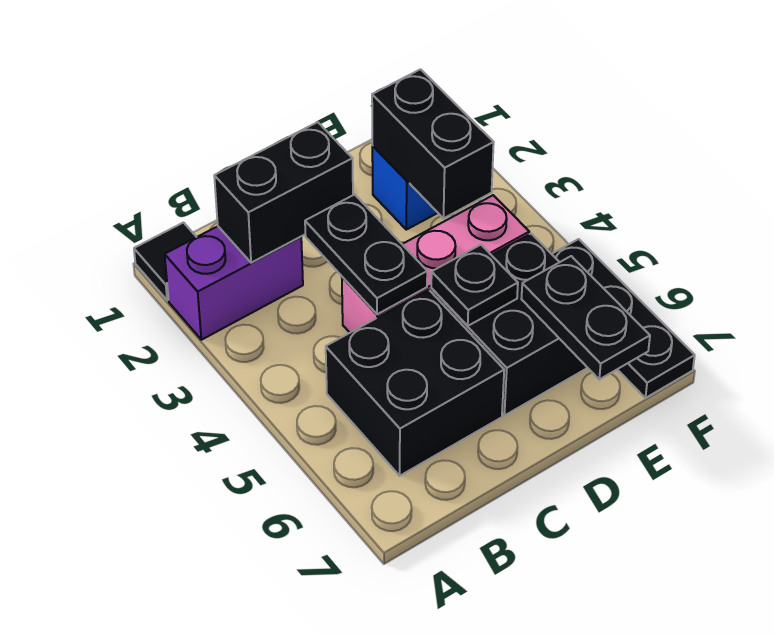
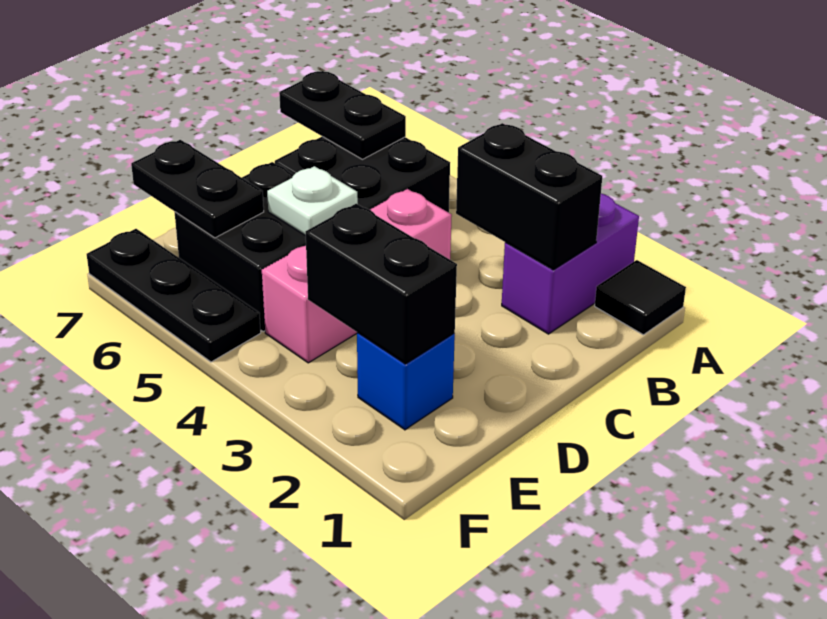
black brick B2:C2 level 2 -> black brick B2:B3 level 2
black plate C3:C4 level 2 -> black plate B6:B7 level 2
black plate D5 level 2 -> white plate D5 level 2

